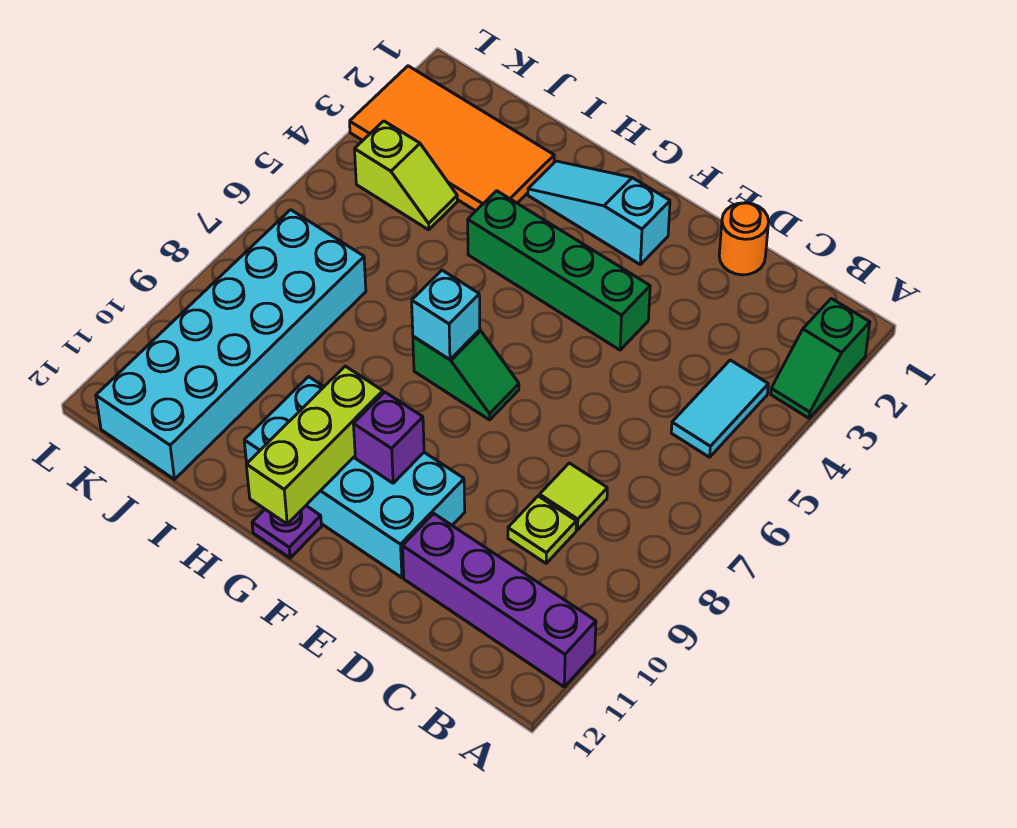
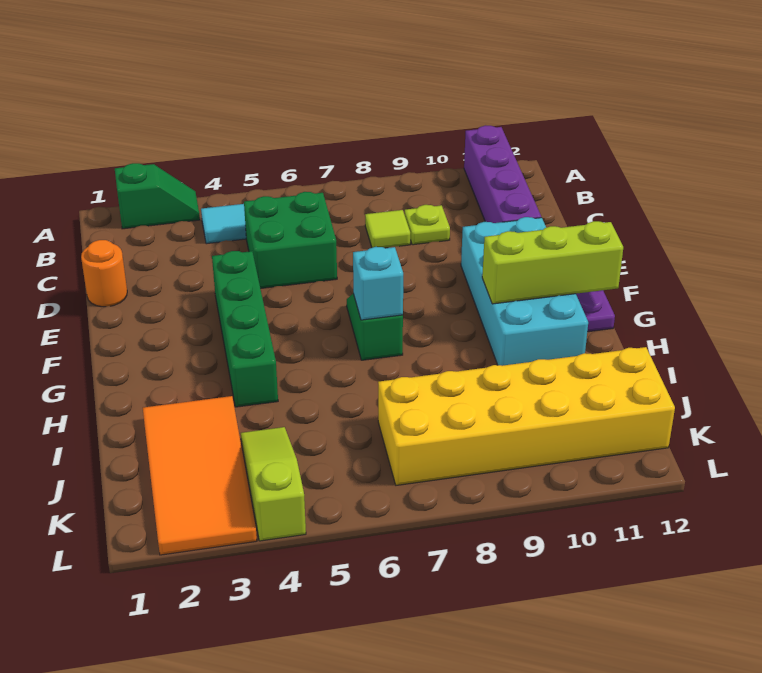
none -> green brick C5:D6 level 1
cyan slope F2:H2 level 1 top F -> none
purple brick F10 level 2 -> none
lime slope J4:K4 level 1 top K -> lime slope J4:L4 level 1 top L
cyan brick J7:K12 level 1 -> yellow brick J7:K12 level 1

